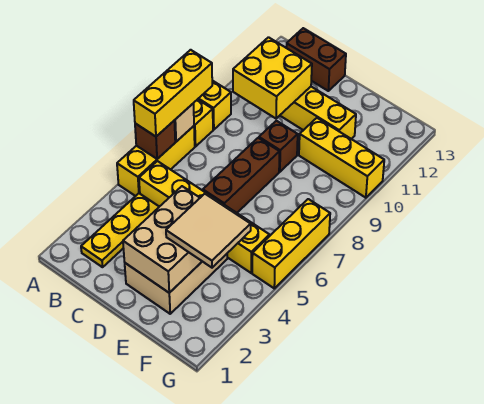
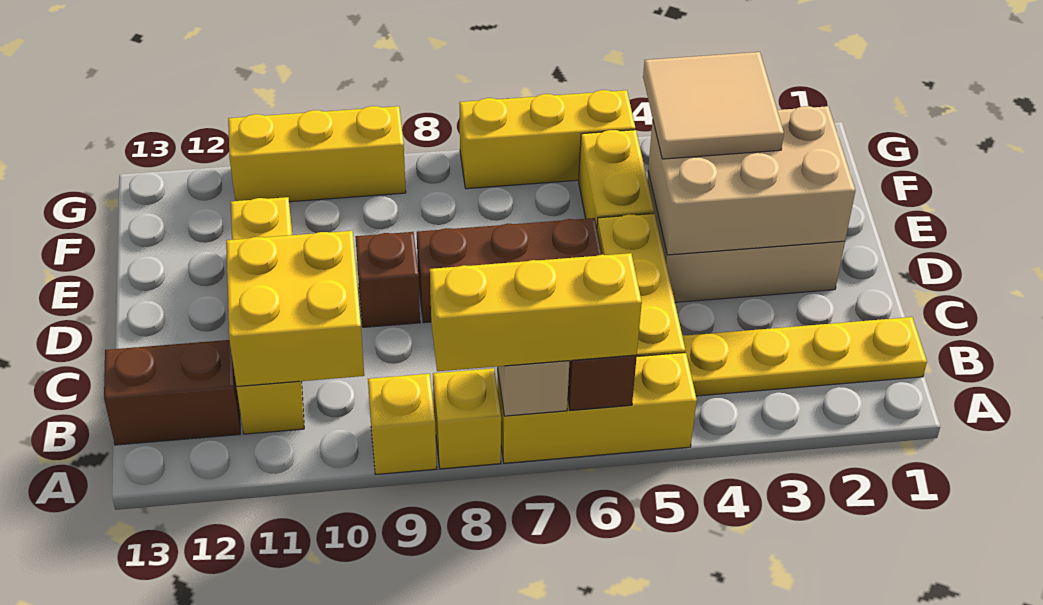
yellow plate B2:B4 level 1 -> yellow plate B1:B4 level 1
brown brick B13:C13 level 1 -> brown brick B12:B13 level 1
yellow brick E10:G10 level 1 -> yellow brick G9:G11 level 1

